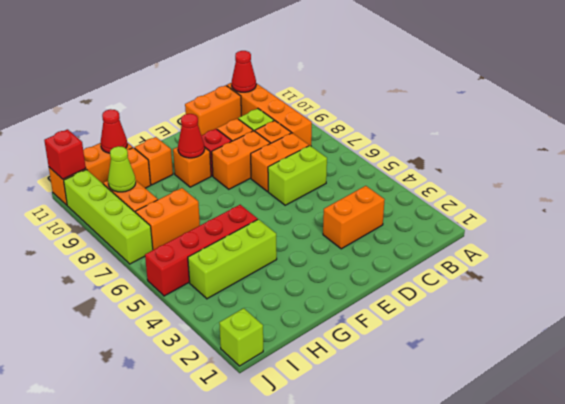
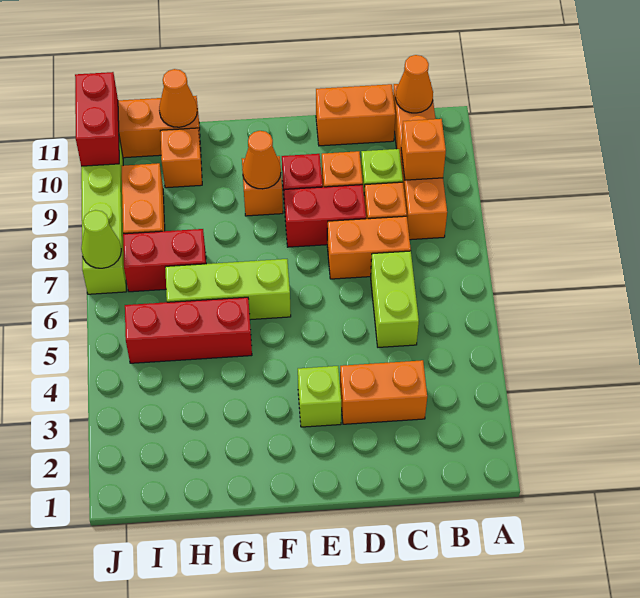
red cone B11 level 2 -> orange cone B11 level 2
lime brick C6:D6 level 1 -> lime brick C5:C6 level 1
orange brick D8:E8 level 1 -> red brick D8:E8 level 1
red cone F9 level 2 -> orange cone F9 level 2
lime brick G4:I4 level 1 -> lime brick F6:H6 level 1
red brick G5:J5 level 1 -> red brick G5:I5 level 1
orange brick G10 level 1 -> orange brick B9 level 2
orange brick H7:I7 level 1 -> red brick H7:I7 level 1
red cone H11 level 2 -> orange cone H11 level 2
lime cone I9 level 2 -> lime cone J7 level 2
lime brick J1 level 1 -> lime brick E3 level 1
red brick J11 level 2 -> red brick J10:J11 level 2

